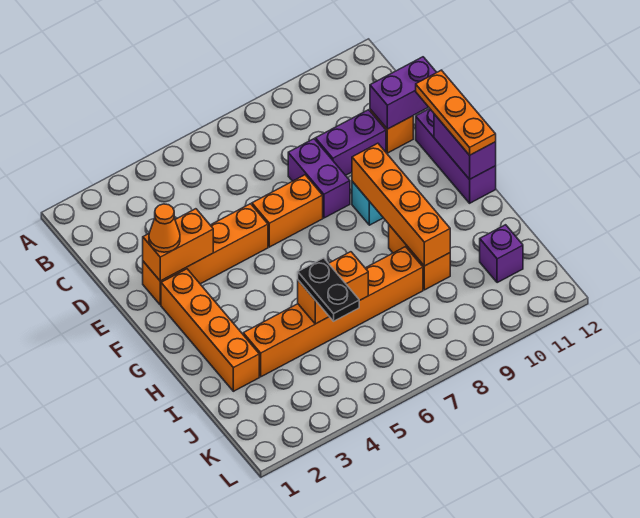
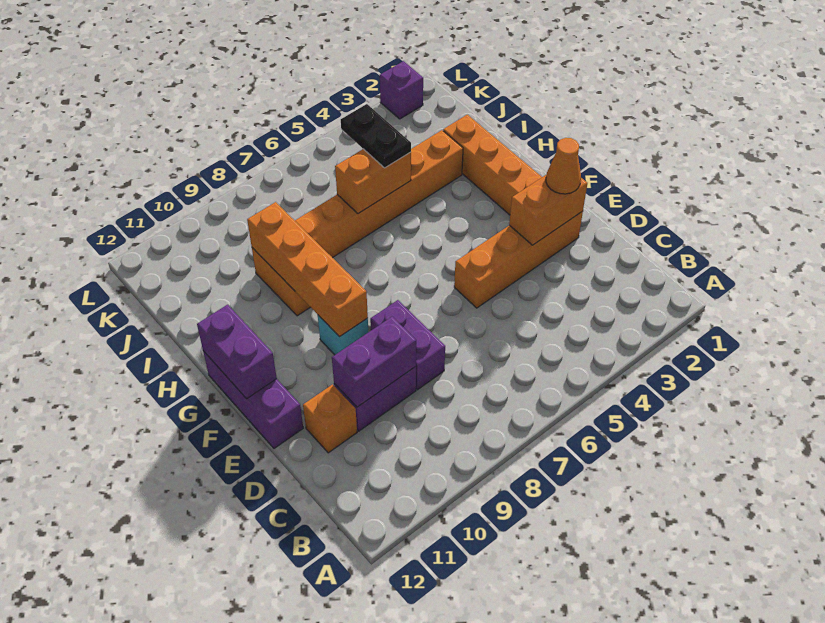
purple brick D11:D12 level 2 -> purple brick D9:D10 level 2
orange brick E6:E7 level 1 -> none
orange plate E12:G12 level 3 -> none
purple brick J11 level 1 -> purple brick L2 level 1

